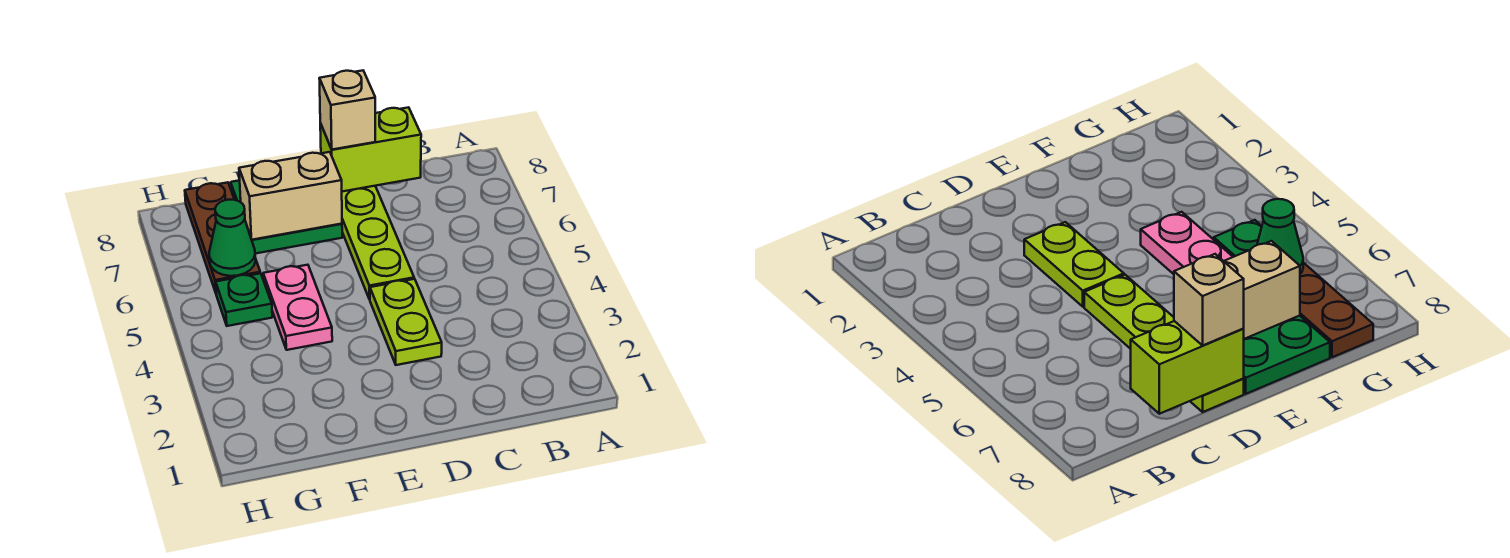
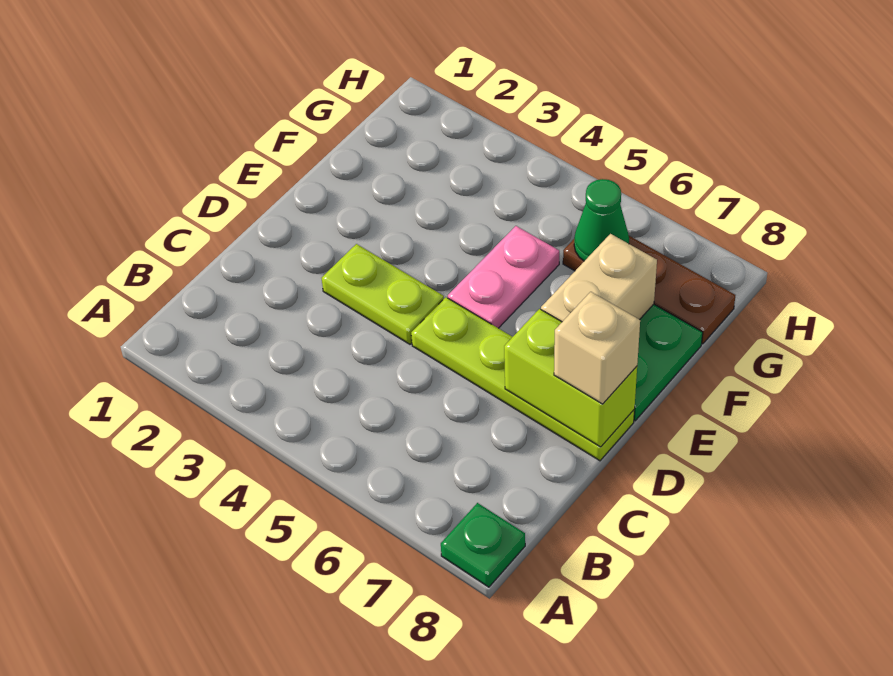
lime brick C8:D8 level 2 -> lime brick D7:D8 level 2
pink plate F4:F5 level 1 -> pink plate E5:F5 level 1
green plate G5 level 1 -> green plate A8 level 1

